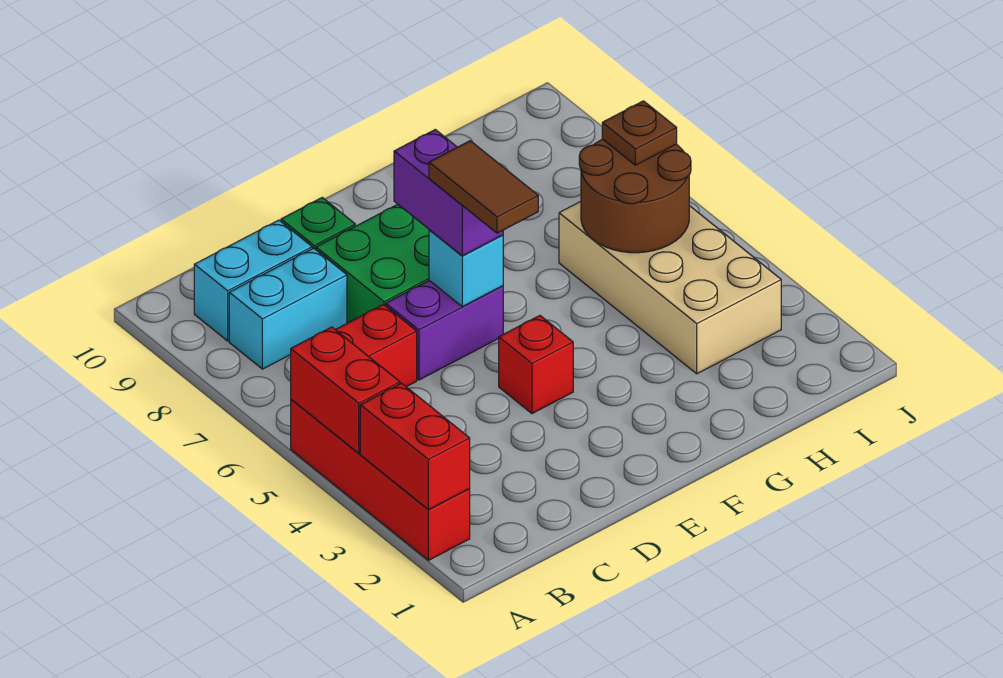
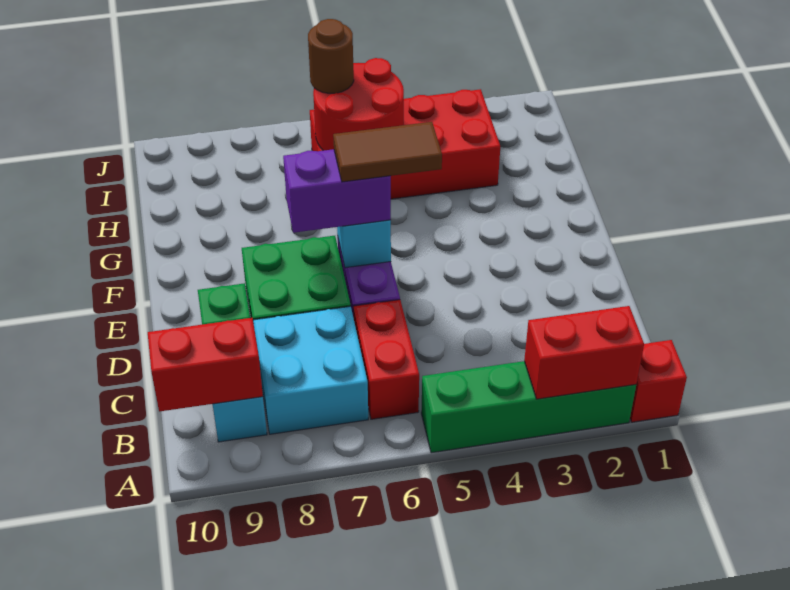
red brick A2:A5 level 1 -> green brick A2:A5 level 1
red brick A4:A5 level 2 -> red brick B9:B10 level 2
cyan brick B8:C8 level 1 -> cyan brick B7:C8 level 1
red brick E4 level 1 -> red brick A1 level 1
tan brick H3:I6 level 1 -> red brick H3:I6 level 1
brown round brick H5:I6 level 2 -> red round brick H5:I6 level 2
brown plate I6 level 3 -> brown round brick I6 level 3

